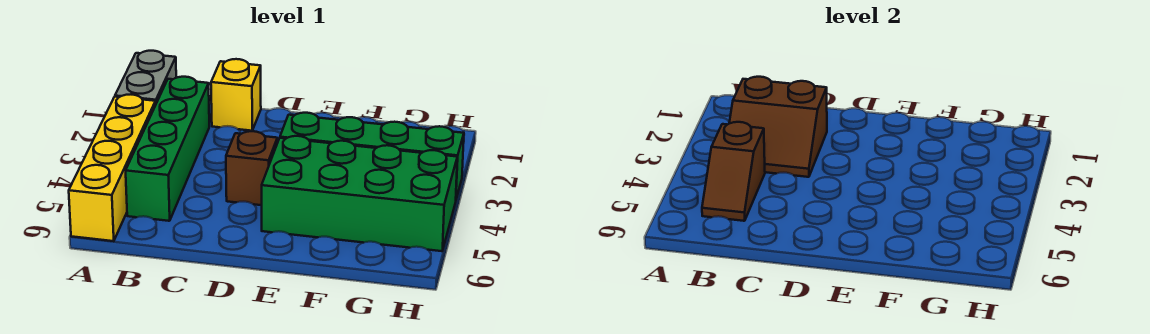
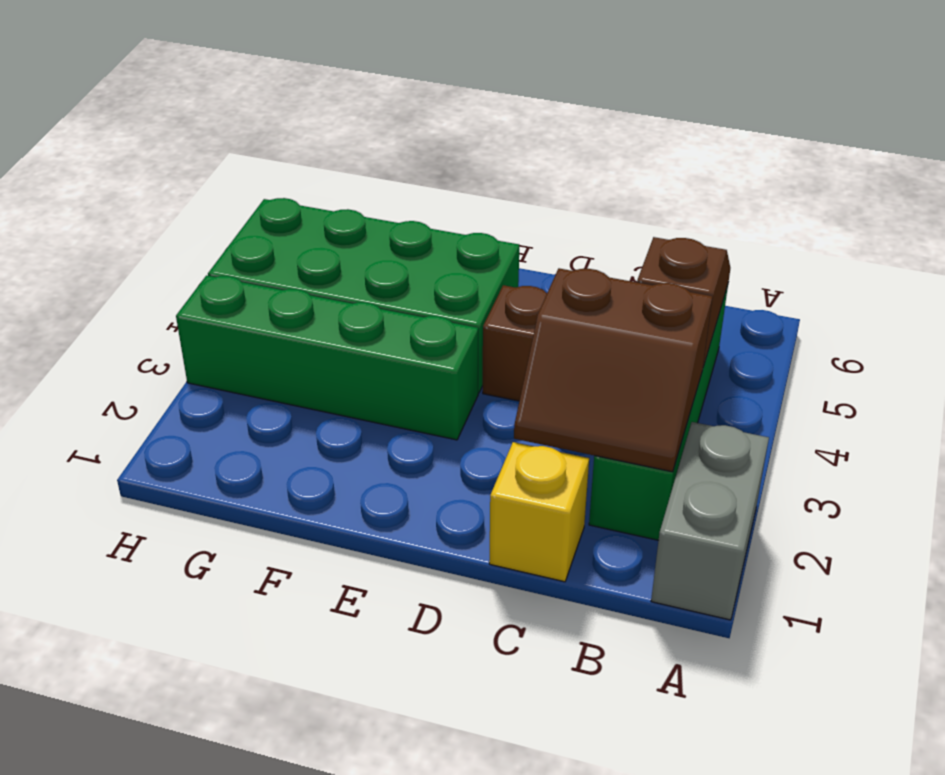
yellow brick A3:A6 level 1 -> none
brown slope B2:C3 level 2 top 2 -> brown slope B2:C3 level 2 top 3

